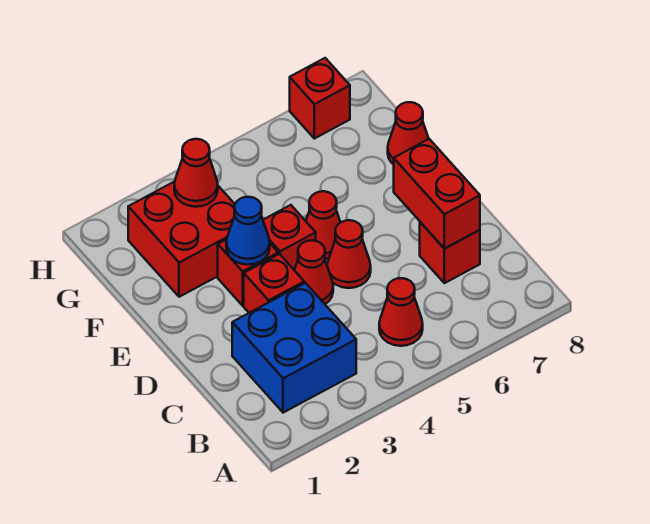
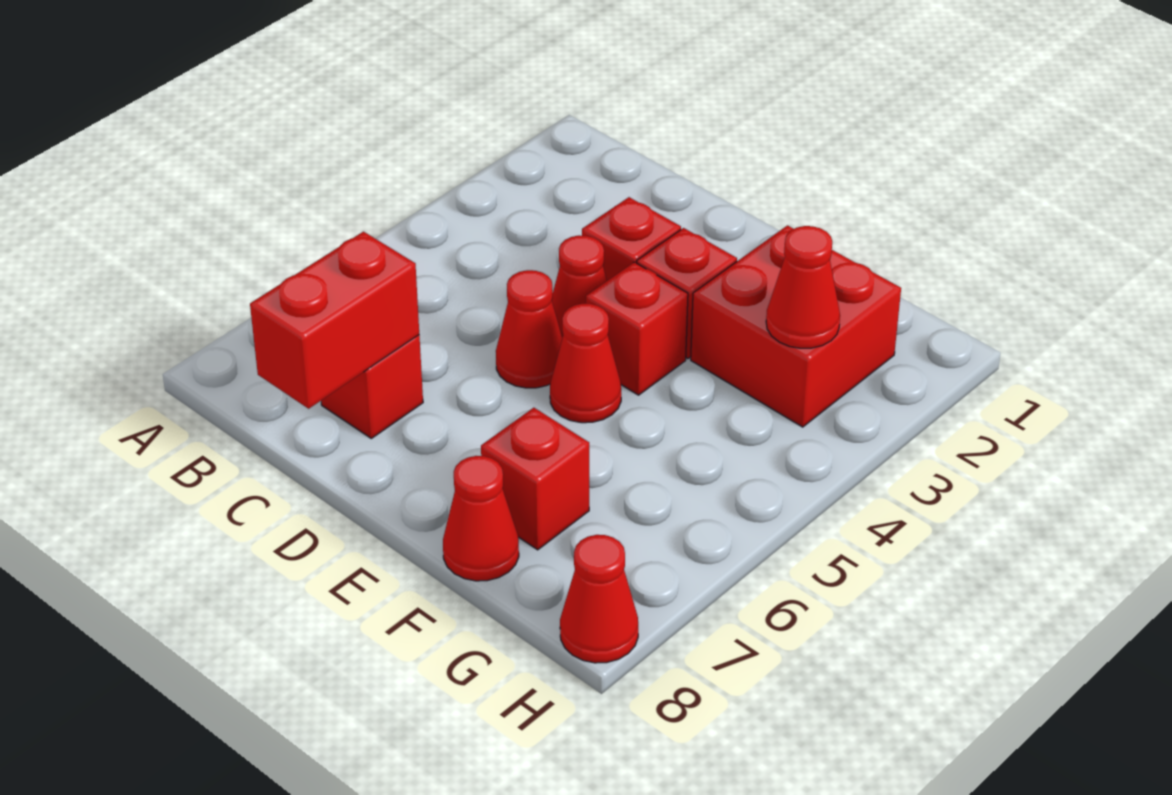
blue brick B2:C3 level 1 -> none
red cone B5 level 1 -> red cone H8 level 1
red brick C7:D7 level 2 -> red brick C7:C8 level 2
blue cone E3 level 2 -> none
red brick H7 level 1 -> red brick F7 level 1

